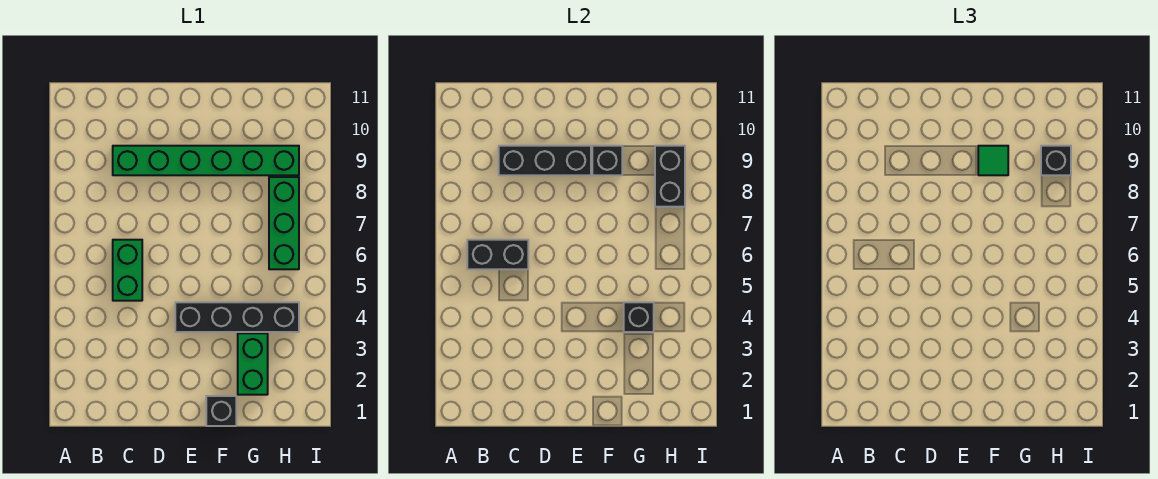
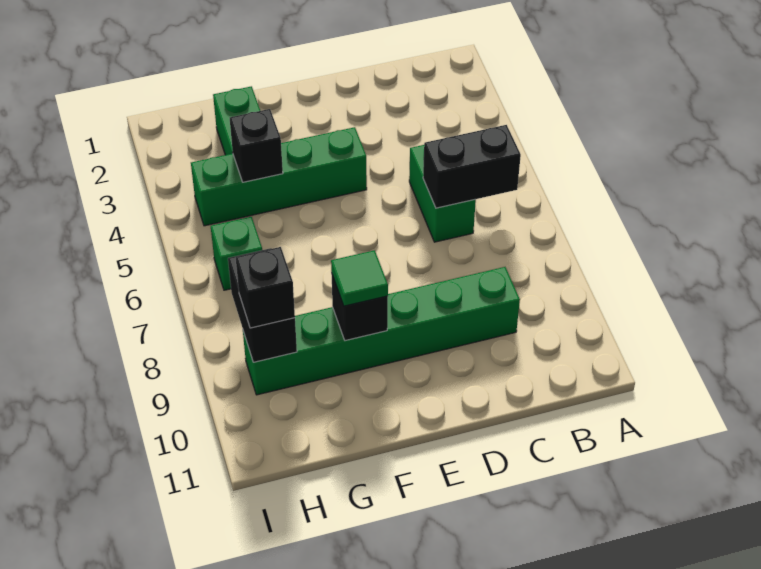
black brick C9:E9 level 2 -> none
black brick E4:H4 level 1 -> green brick E4:H4 level 1
black brick F1 level 1 -> none
green brick H6:H8 level 1 -> green brick H6 level 1

